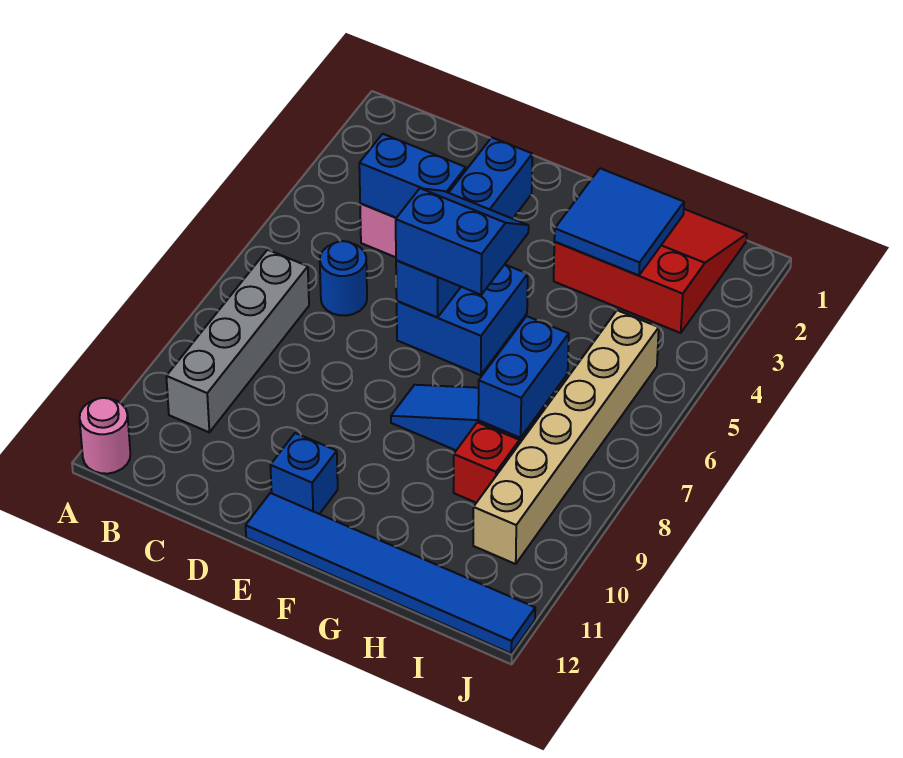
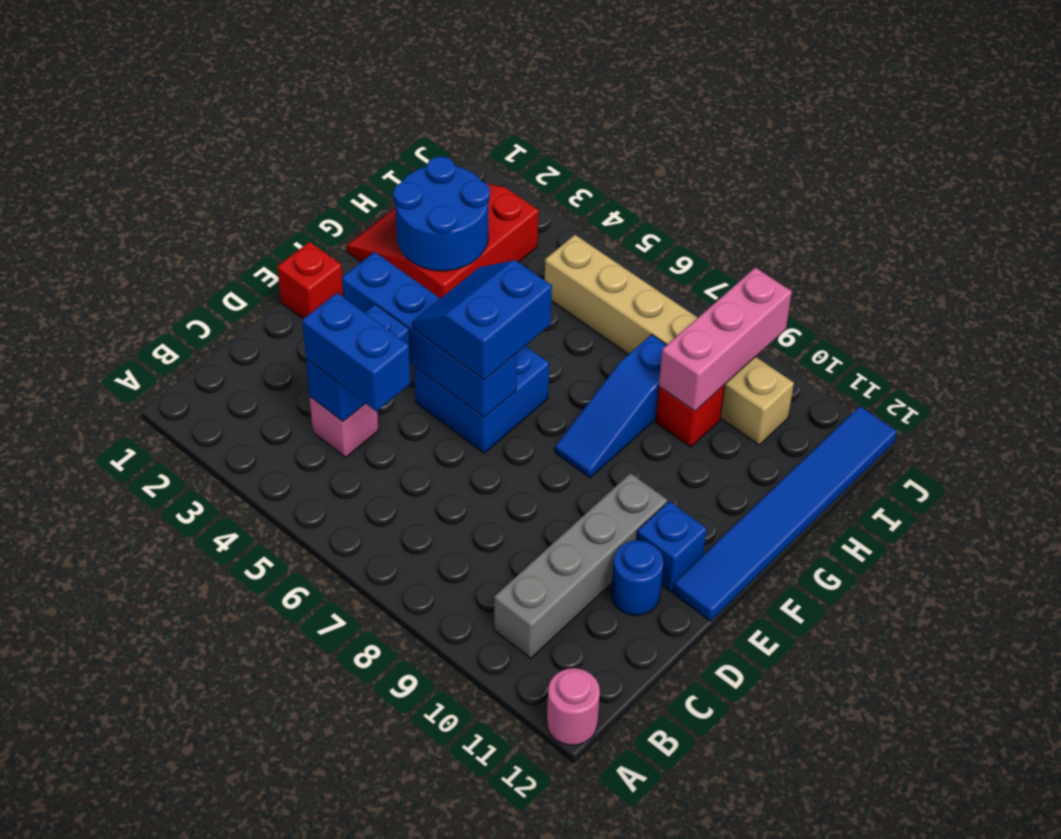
grey brick B7:B10 level 1 -> grey brick B10:E10 level 1
blue round brick C6 level 1 -> blue round brick D11 level 1
none -> red brick E1 level 1
blue tile G2:H3 level 2 -> blue round brick G2:H3 level 2
blue brick H7:H8 level 2 -> blue brick C4:C5 level 3
none -> pink brick H9:J9 level 2

